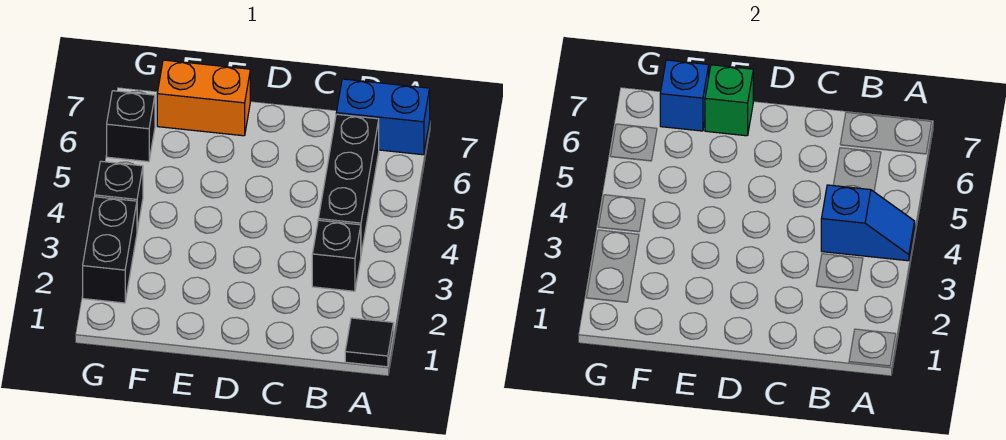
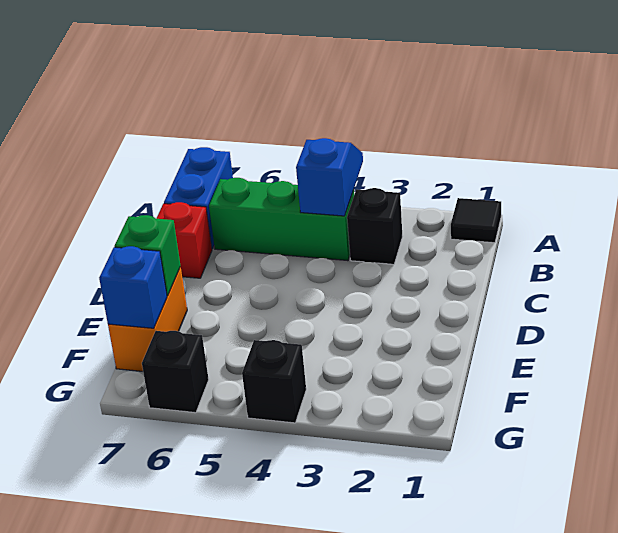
black brick B4:B6 level 1 -> green brick B4:B6 level 1
none -> red brick C7 level 1
black brick G2:G3 level 1 -> none

